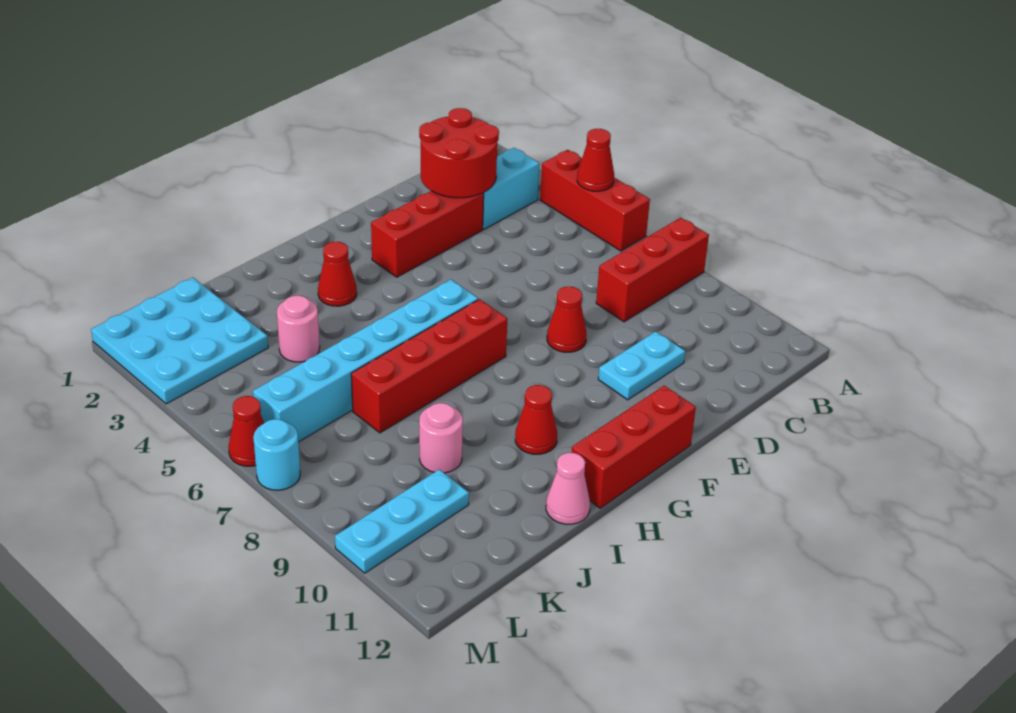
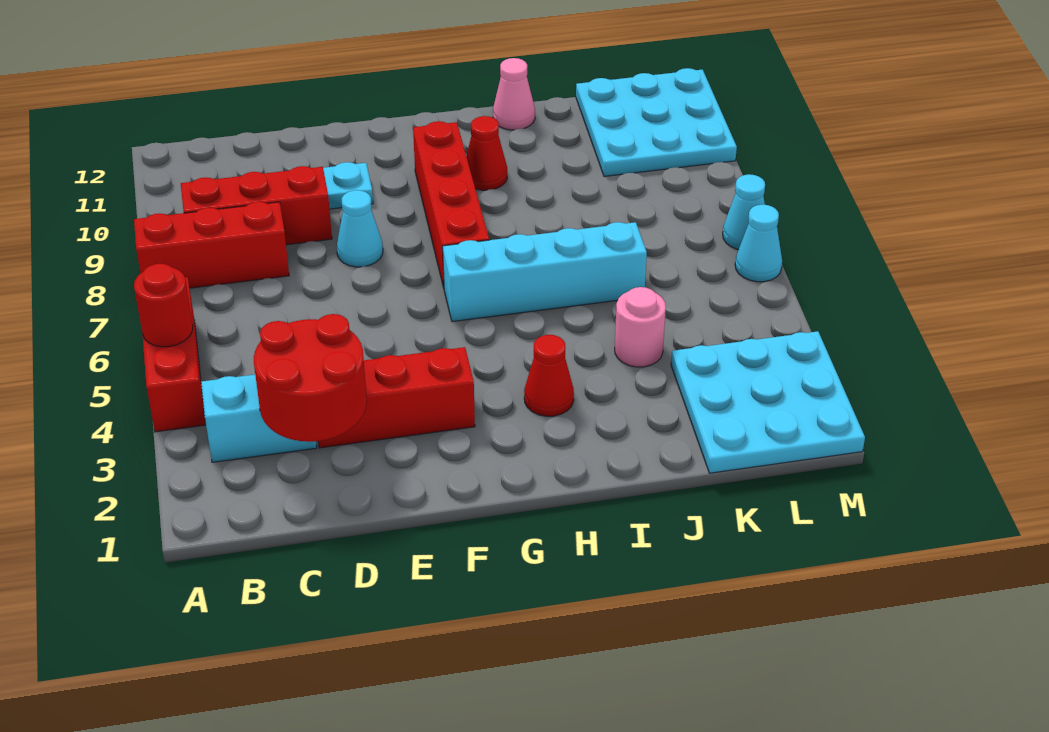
red cone A5 level 2 -> red round brick A5 level 2
red cone E8 level 1 -> cyan cone E8 level 1
red brick F12:H12 level 1 -> red brick B9:D9 level 1
cyan brick G6:L6 level 1 -> cyan brick G6:J6 level 1
red brick G7:J7 level 1 -> red brick G7:G10 level 1
pink round brick J9 level 1 -> none
cyan plate K10:M10 level 1 -> cyan plate K10:M12 level 1
red cone M6 level 1 -> cyan cone M6 level 1
cyan round brick M7 level 1 -> cyan cone M7 level 1

